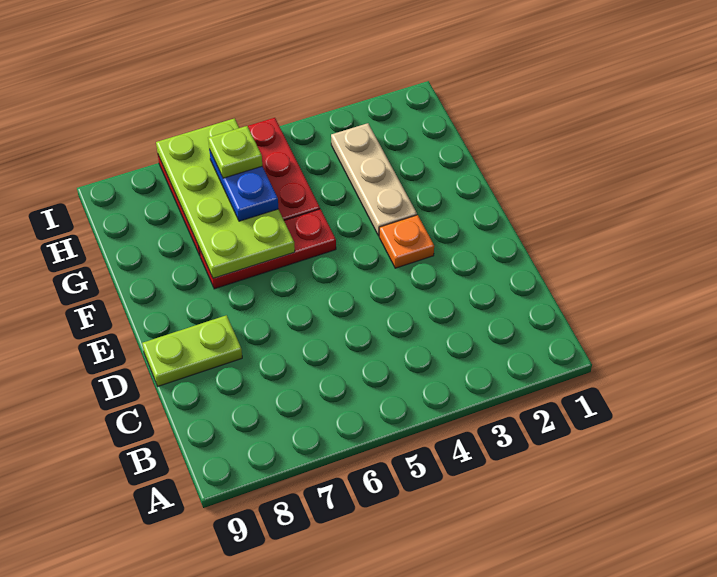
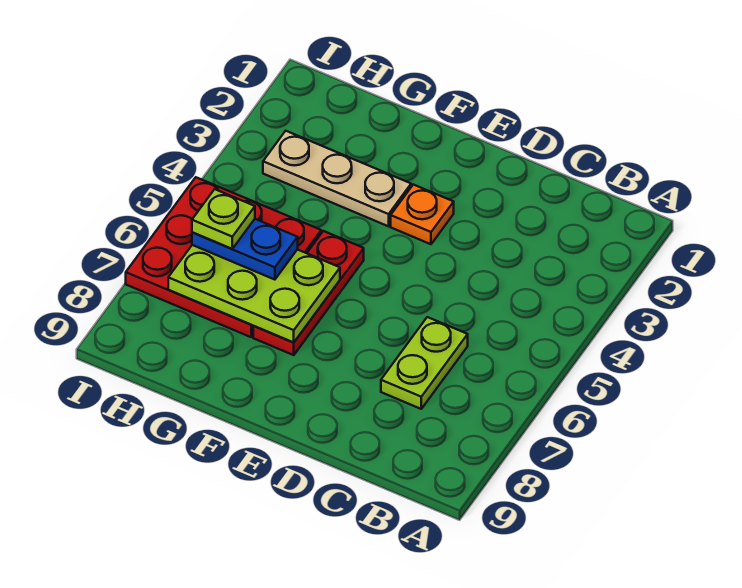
lime plate D8:D9 level 1 -> lime plate C6:C7 level 1
lime plate F6:I7 level 2 -> lime plate F6:H7 level 2

